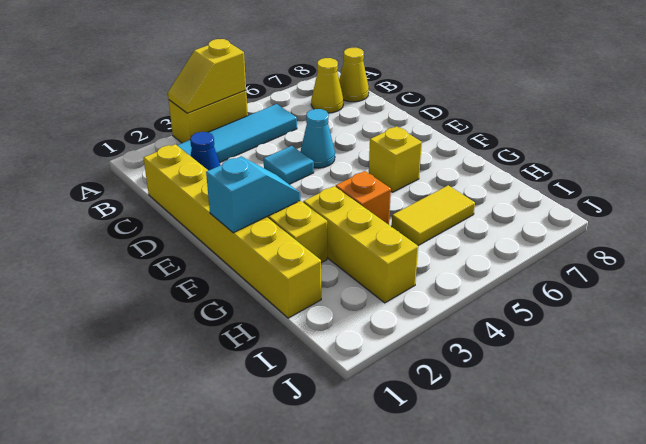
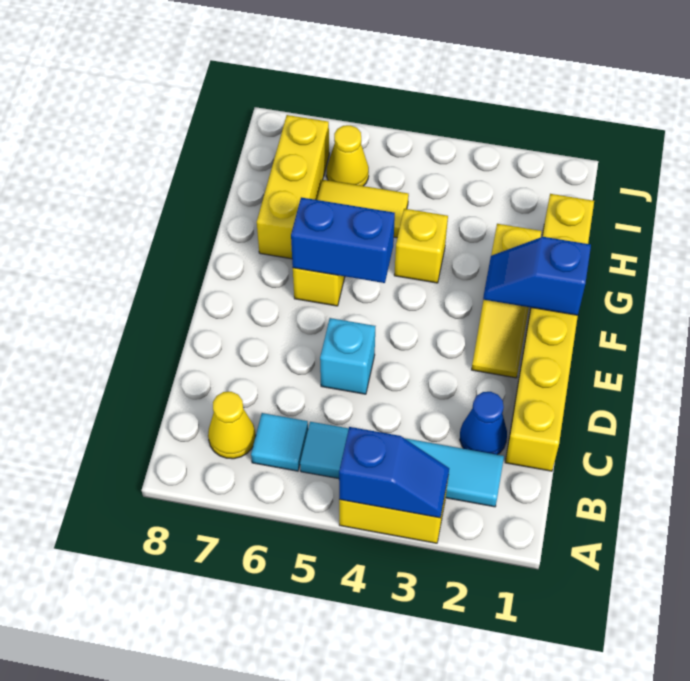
yellow slope A3:A4 level 2 top 4 -> blue slope A3:A4 level 2 top 4
yellow cone B8 level 1 -> yellow cone I6 level 1
cyan tile D4 level 1 -> cyan tile B6 level 1
cyan cone D5 level 1 -> cyan brick D5 level 1
cyan slope F1:F2 level 2 top 1 -> blue slope F1:F2 level 2 top 1
none -> blue brick F5:F6 level 2
yellow brick G3:I3 level 1 -> yellow brick G7:I7 level 1
orange brick G4 level 1 -> yellow brick G4 level 1

